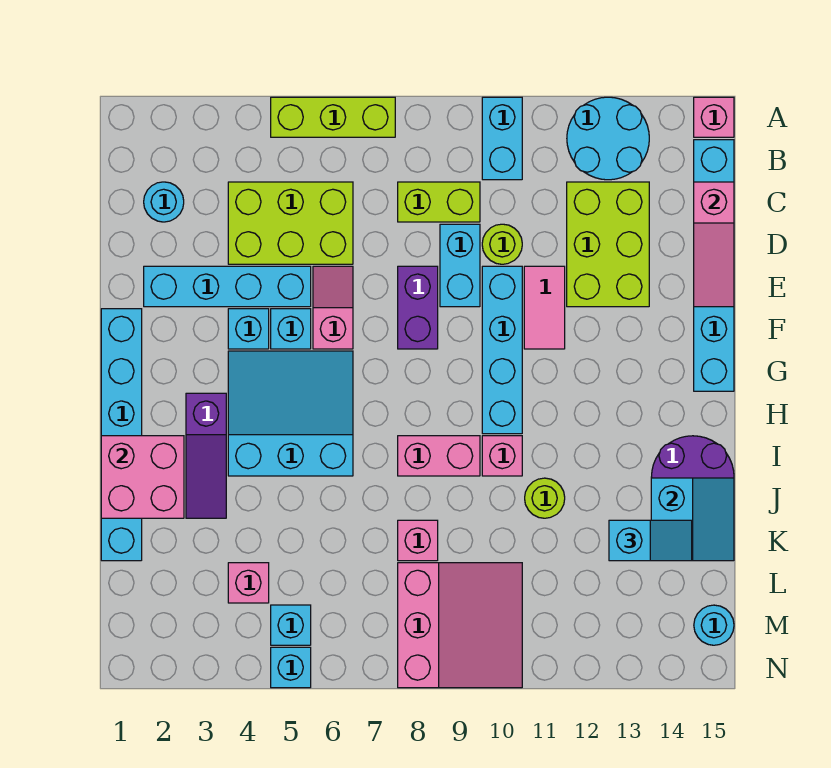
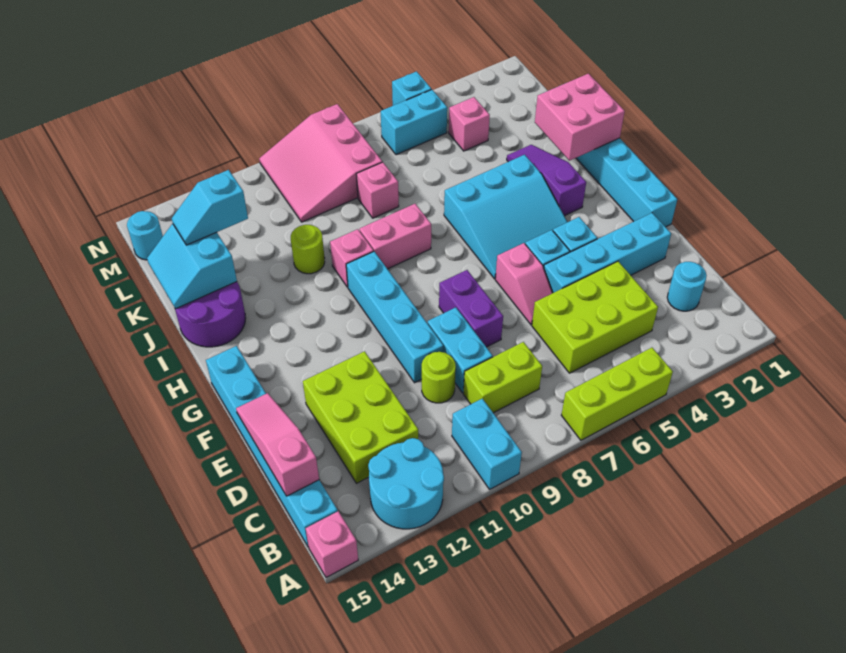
pink tile E11:F11 level 1 -> none
cyan brick M5 level 1 -> cyan brick M5:M6 level 1

